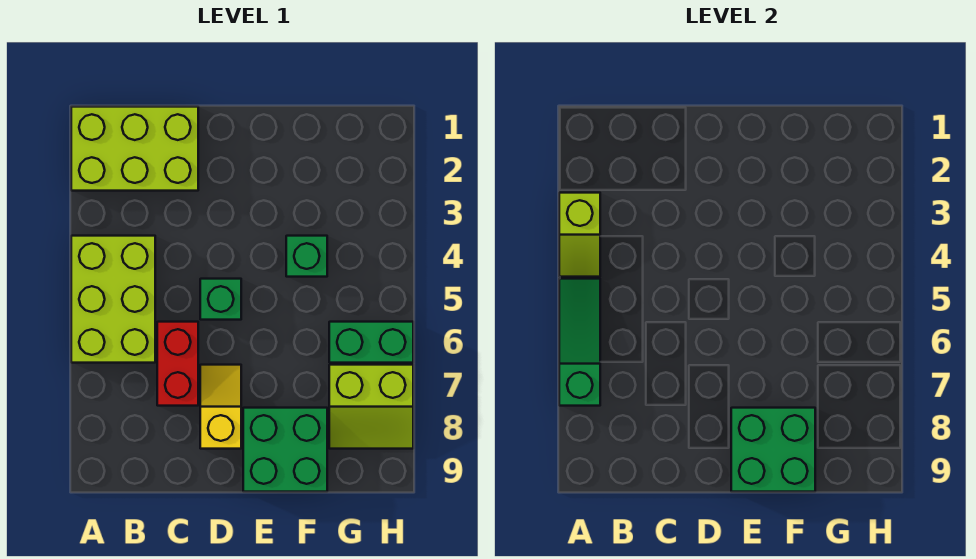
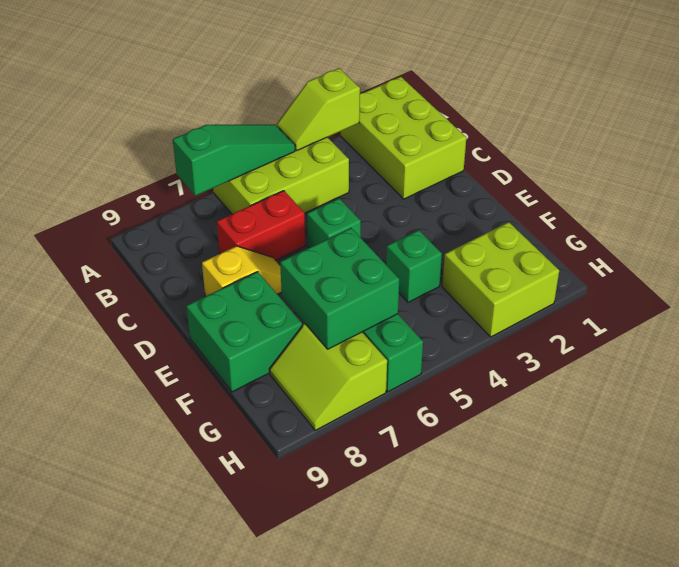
green brick E8:F9 level 2 -> green brick F6:G7 level 2
none -> lime brick G2:H3 level 1

